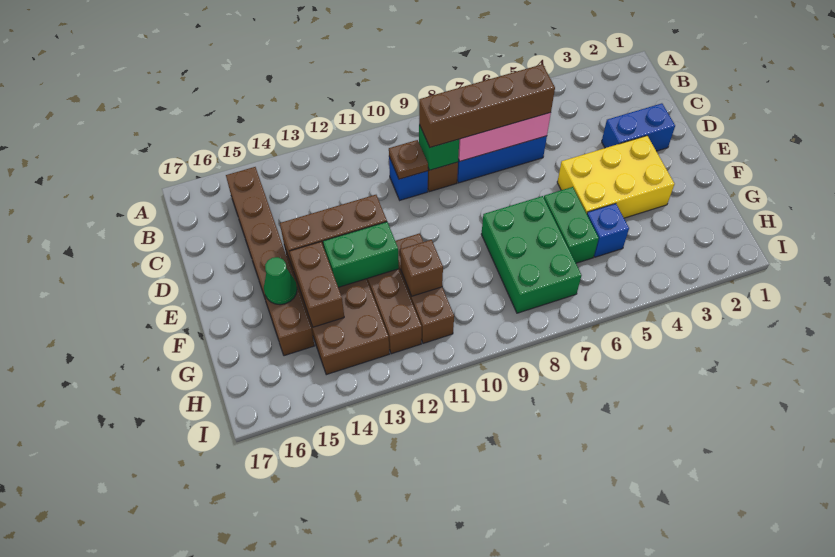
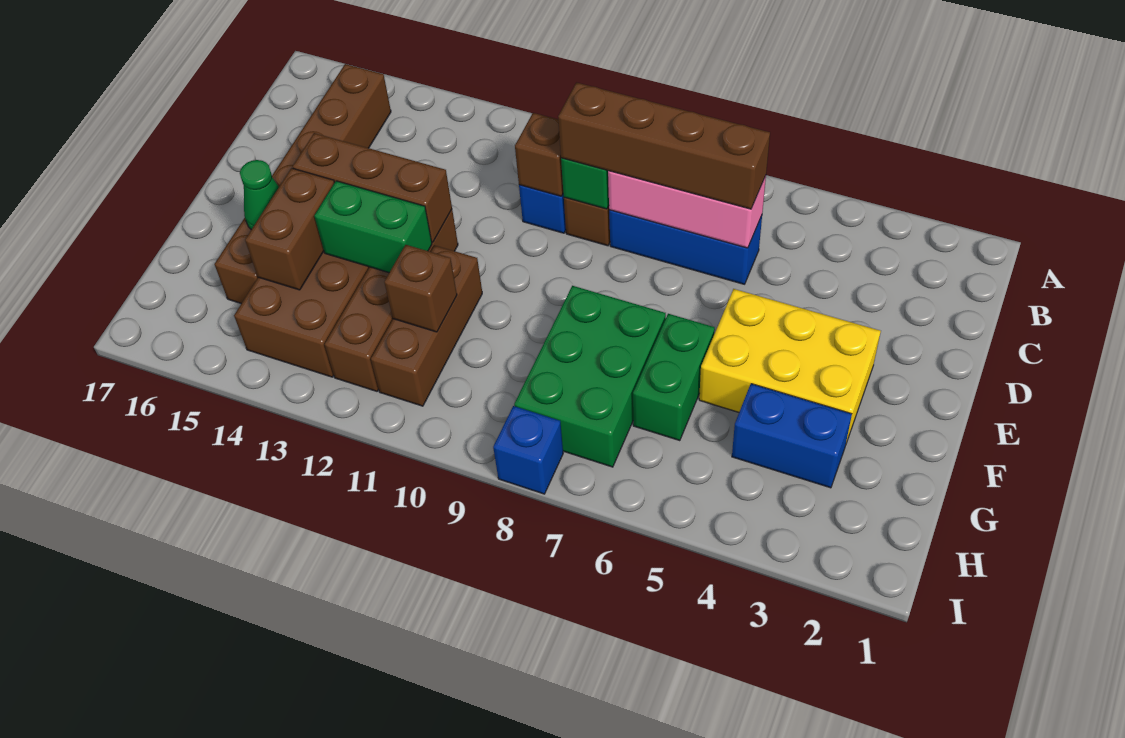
brown plate C10 level 2 -> brown brick C10 level 2
blue brick D2:D3 level 1 -> blue brick G3:G4 level 1
blue brick G5 level 1 -> blue brick I8 level 1

